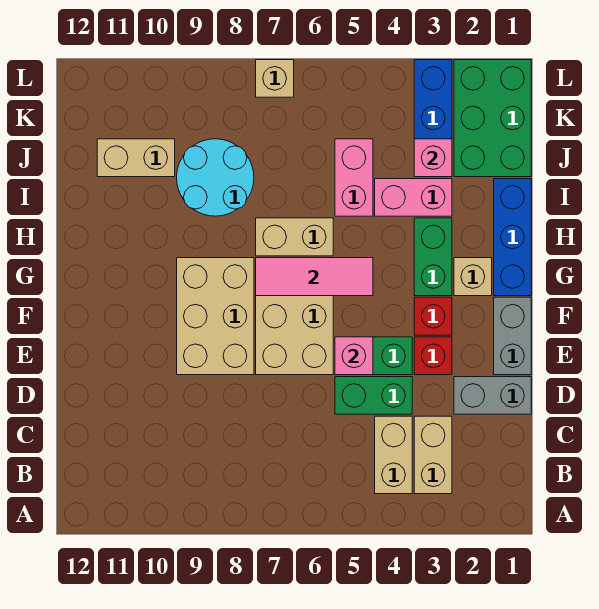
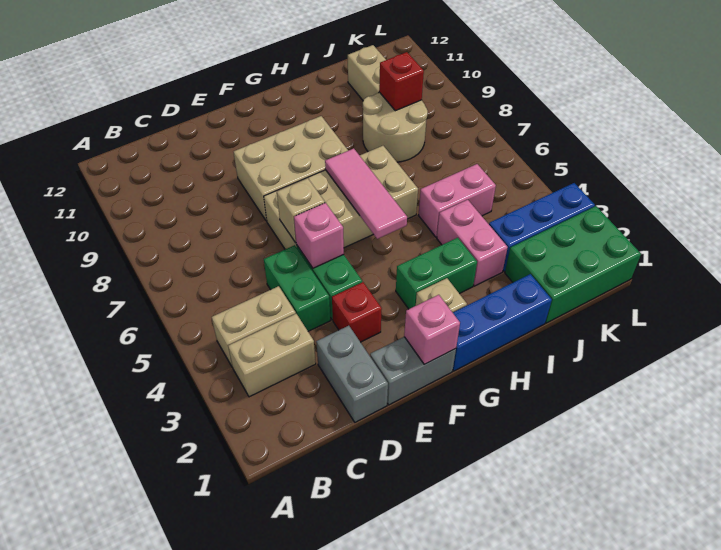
red brick F3 level 1 -> red brick J9 level 2
cyan round brick I8:J9 level 1 -> tan round brick I8:J9 level 1
pink brick J3 level 2 -> pink brick F1 level 2
tan brick L7 level 1 -> tan brick E6 level 2

